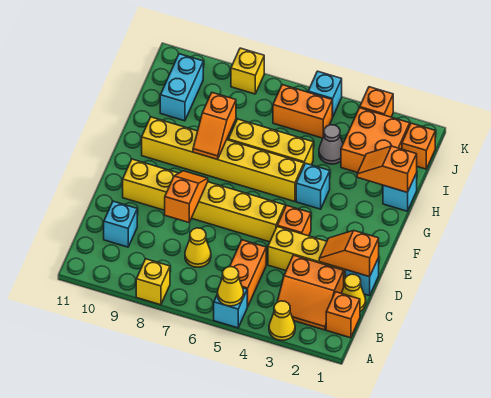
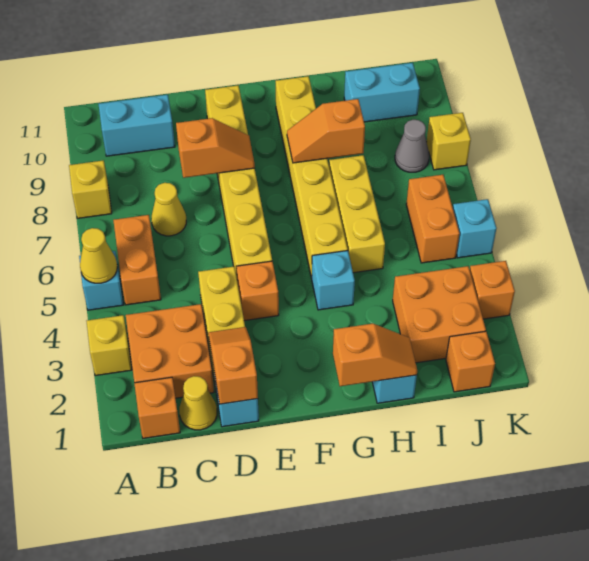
yellow cone A3 level 1 -> yellow brick A3 level 1
orange slope B2:C3 level 1 top C -> orange brick B2:C3 level 1
orange brick B5:C5 level 1 -> orange brick B5:B6 level 1
cyan brick C10 level 1 -> cyan brick B10:C10 level 1
orange slope H1:H2 level 2 top 1 -> orange slope G1:H1 level 2 top G
grey cone I4 level 1 -> grey cone J8 level 1

